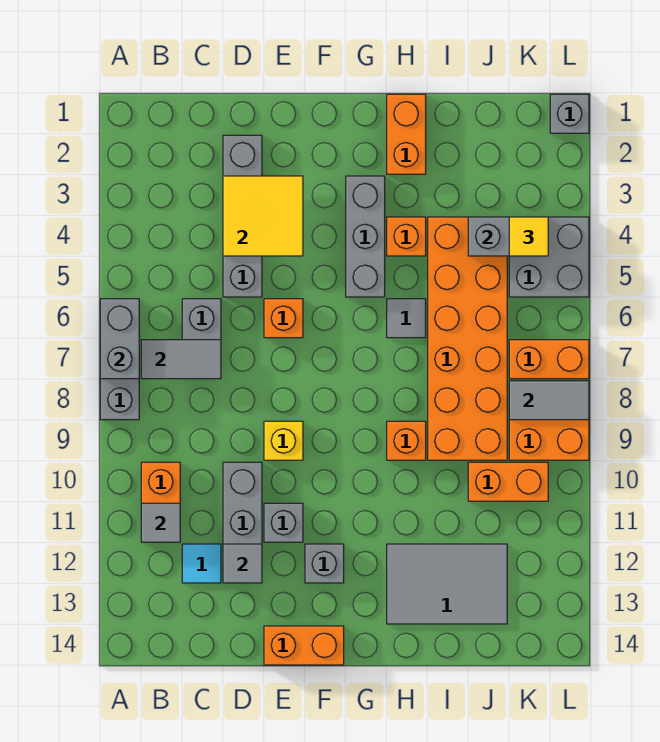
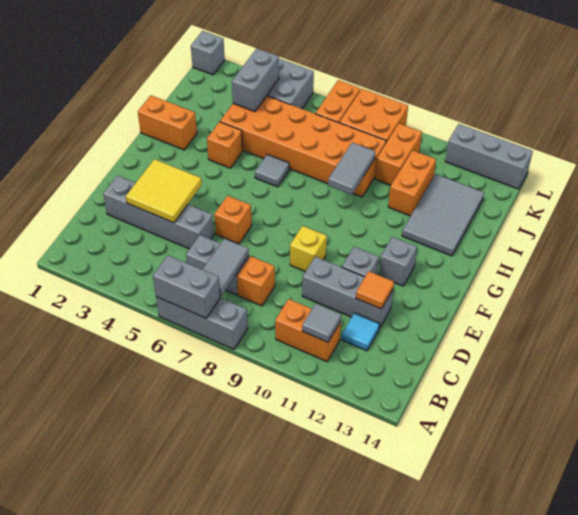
grey tile D12 level 2 -> orange tile D12 level 2
orange brick E14:F14 level 1 -> orange brick I11:J11 level 1
grey brick G3:G5 level 1 -> grey brick L12:L14 level 1
orange brick H9 level 1 -> orange brick C8 level 1
yellow tile K4 level 3 -> none
grey tile K8:L8 level 2 -> grey tile H9:I9 level 2

